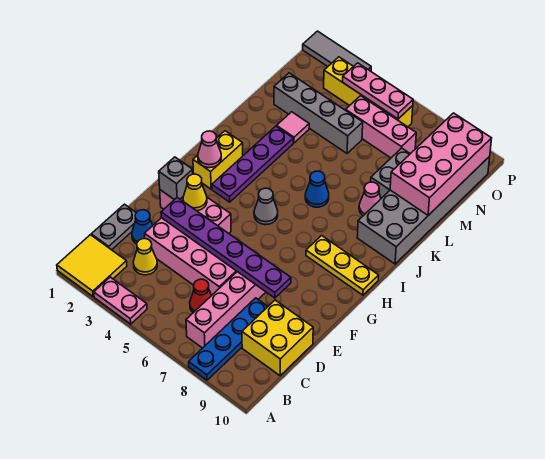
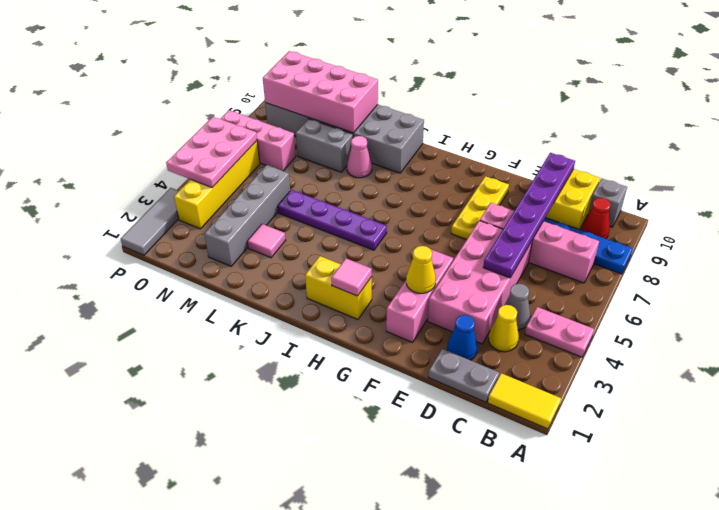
yellow tile A1:B2 level 1 -> yellow tile A1:B1 level 1
pink plate A3:A4 level 1 -> pink plate A4:B4 level 1
red cone C6 level 1 -> red cone B9 level 1
purple plate E3:E8 level 2 -> purple plate D5:D10 level 2
grey brick F2 level 2 -> grey brick B10 level 1
pink cone H2 level 2 -> pink tile H2 level 2
purple plate H3:K3 level 1 -> purple plate I5:L5 level 1
grey cone H5 level 1 -> grey cone C4 level 1
yellow plate H8:H10 level 1 -> yellow plate F7:F9 level 1
blue cone J6 level 1 -> none
pink brick N5:N7 level 1 -> pink brick N7:P7 level 1
pink plate O4:O6 level 2 -> pink plate O4:P6 level 2

